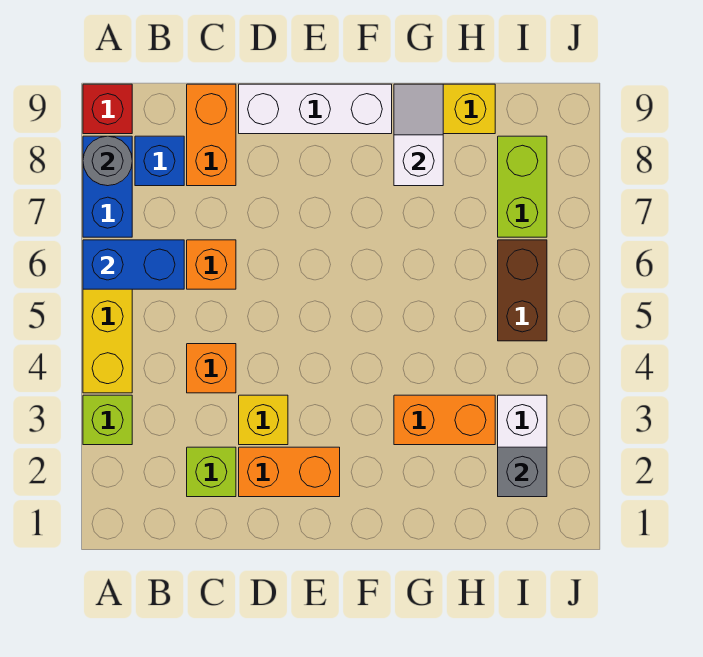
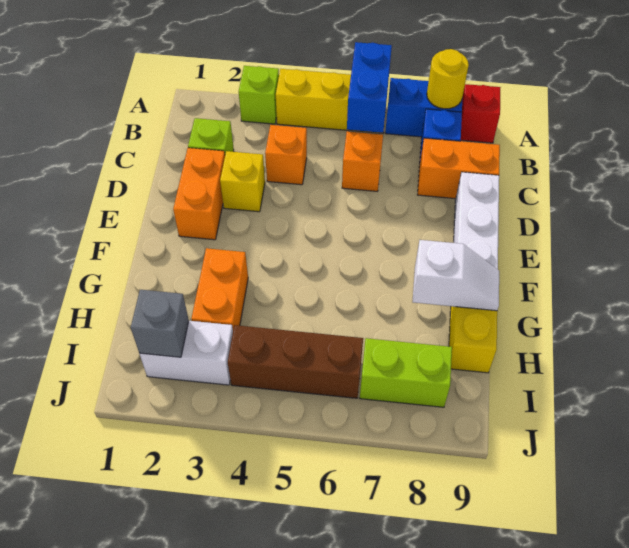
grey round brick A8 level 2 -> yellow round brick A8 level 2
brown brick I5:I6 level 1 -> brown brick I4:I6 level 1

